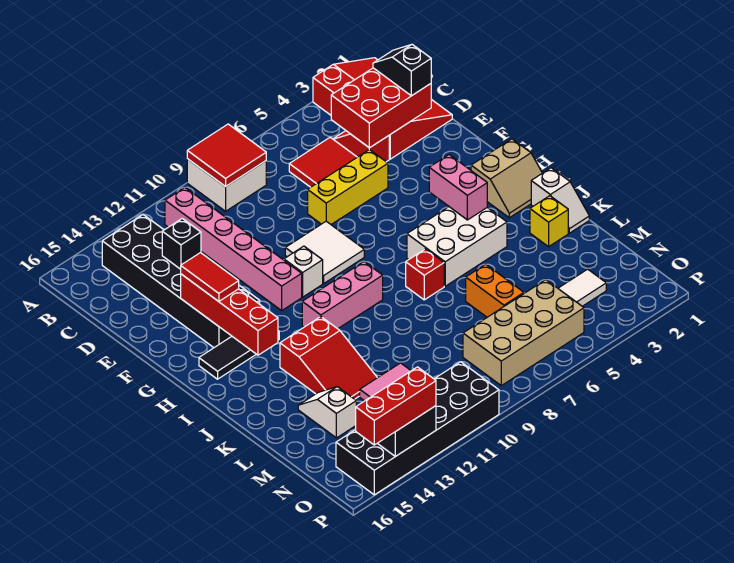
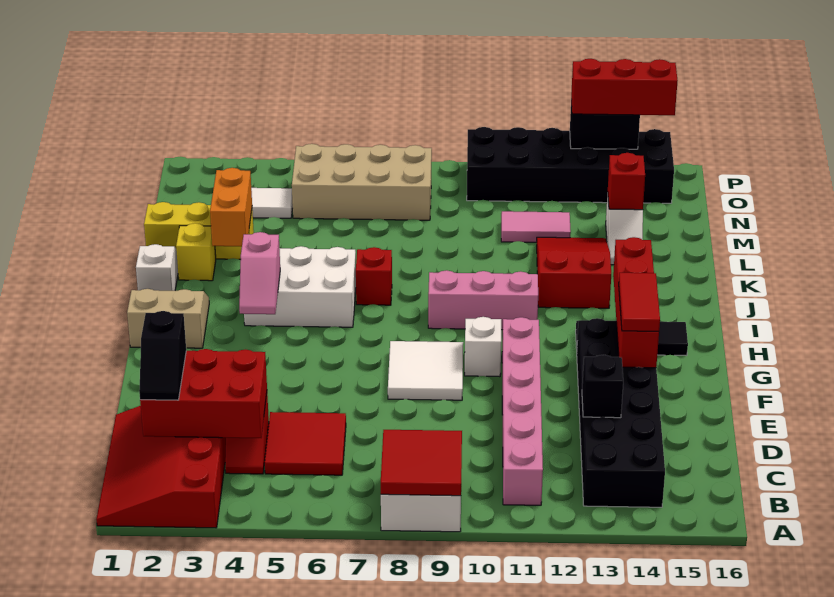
yellow brick E5:E7 level 1 -> yellow brick L1:L3 level 1
pink brick H4:I4 level 2 -> pink slope H4:I4 level 2 top I
orange brick L6:M6 level 1 -> orange brick K3:L3 level 2
none -> red brick M14 level 2

